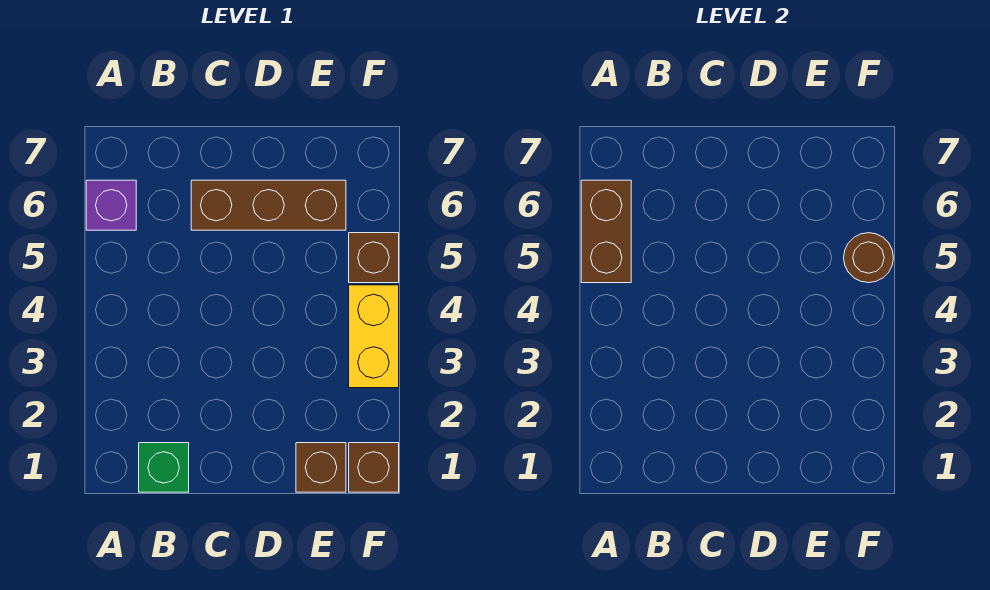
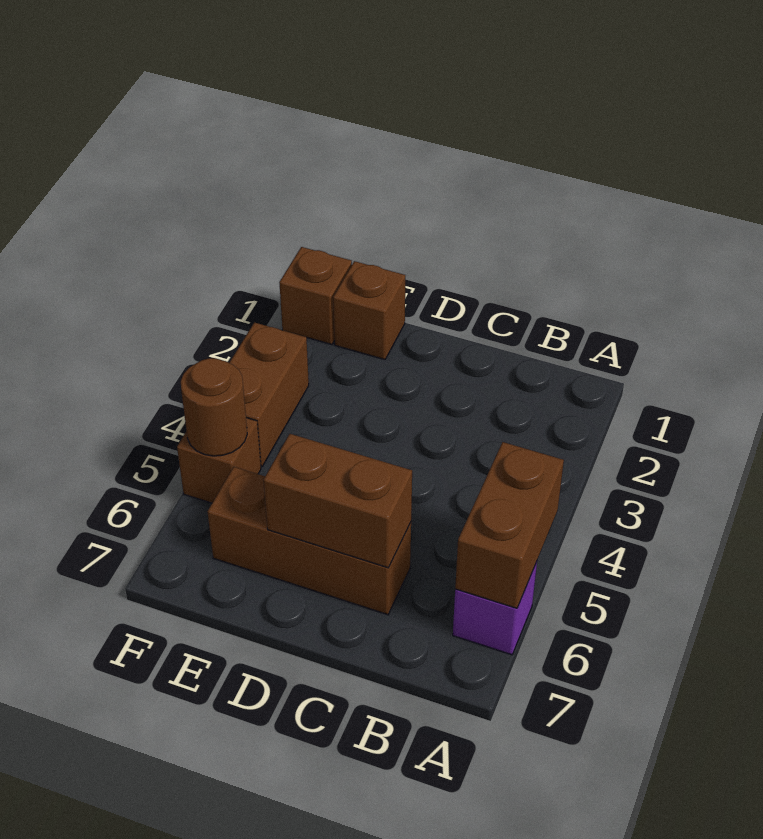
green brick B1 level 1 -> none
none -> brown brick C6:D6 level 2
yellow brick F3:F4 level 1 -> brown brick F3:F4 level 1

